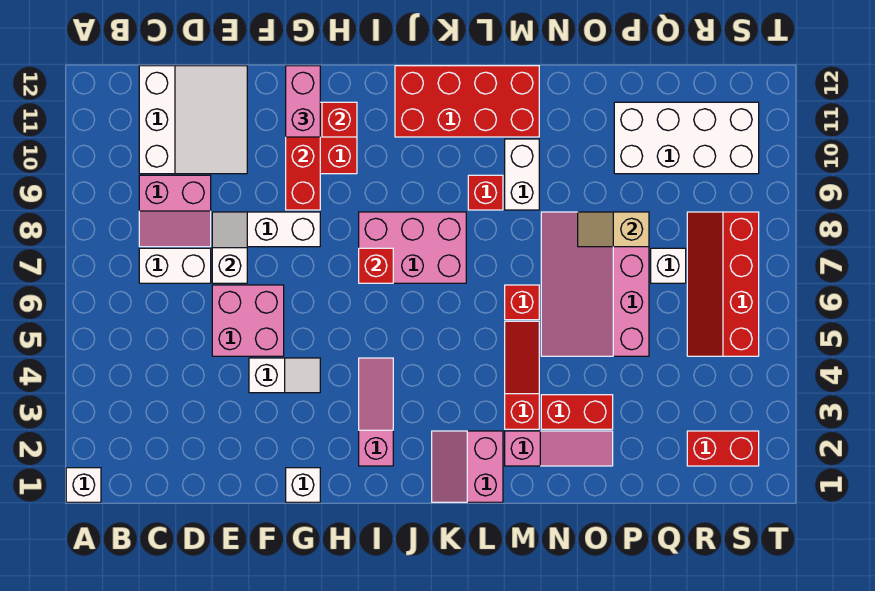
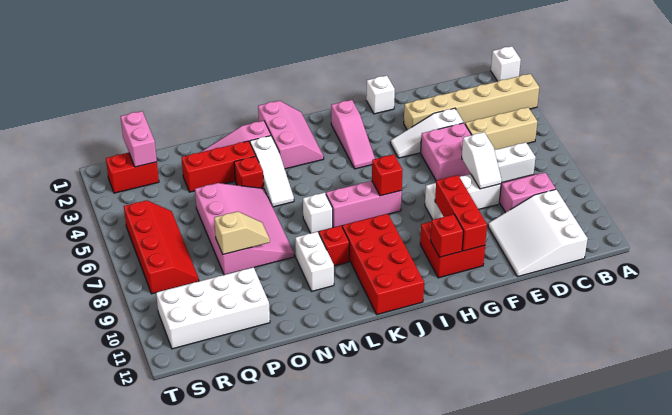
none -> tan brick A3:F3 level 1
none -> tan brick B5:D5 level 1
white slope F4:G4 level 1 top F -> white slope E4:G4 level 1 top E
pink brick G11:G12 level 3 -> pink brick R1:R2 level 2
pink brick I7:K8 level 1 -> pink brick I7:K7 level 1
red brick J11:M12 level 1 -> red brick J9:K12 level 1
pink slope K1:L2 level 1 top L -> pink slope K1:L3 level 1 top L
red slope M3:M5 level 1 top 3 -> white slope M3:M5 level 1 top 3
red brick M6 level 1 -> red brick N4 level 1
red brick N3:O3 level 1 -> red brick N3:P3 level 1
white brick Q7 level 1 -> white brick L7 level 1

